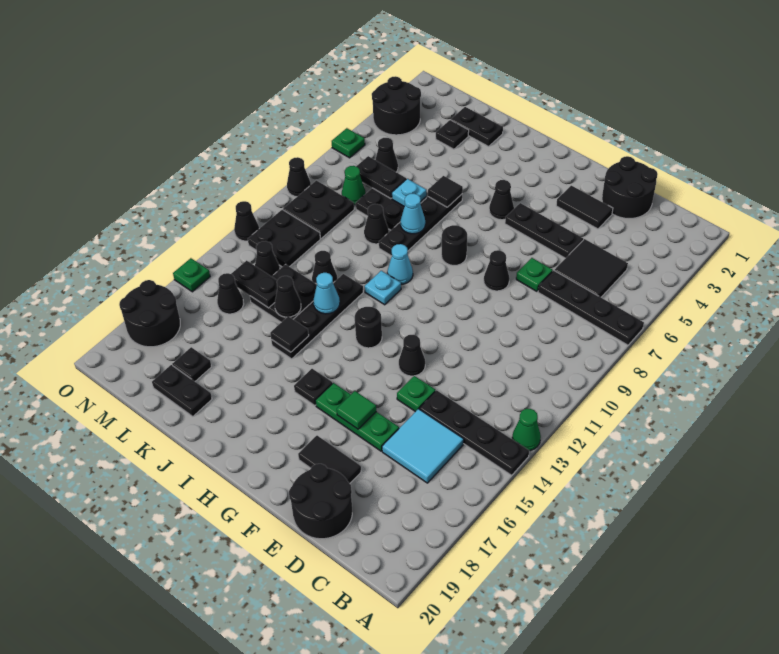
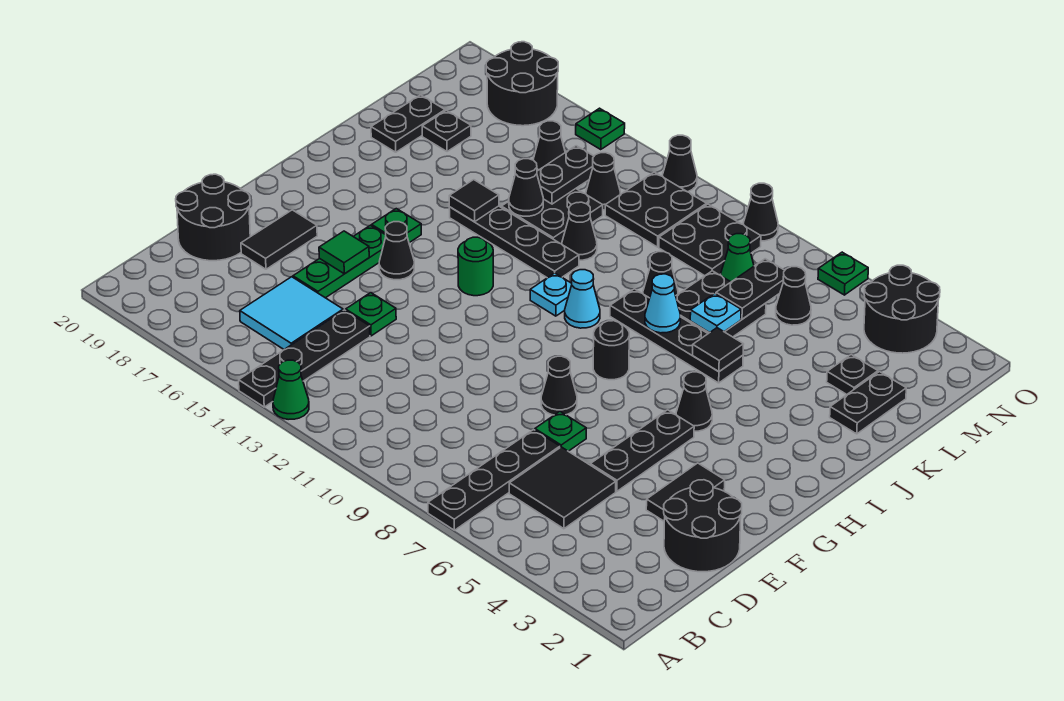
black cone F13 level 1 -> black cone G15 level 1
black round brick H13 level 1 -> green round brick H13 level 1
black plate H16 level 1 -> green plate H16 level 1
cyan cone J13 level 2 -> none

